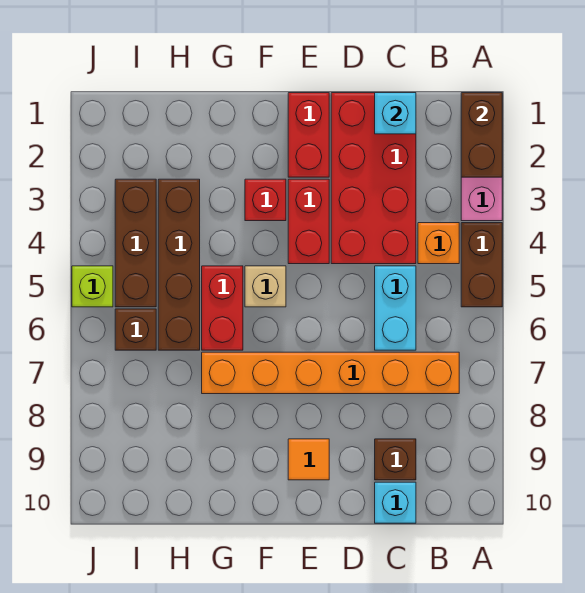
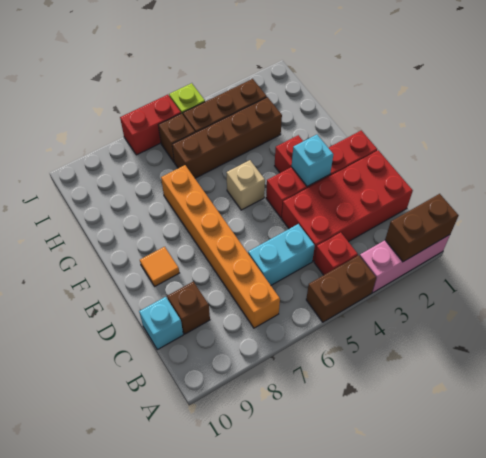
orange brick B4 level 1 -> red brick B4 level 1
cyan brick C1 level 2 -> cyan brick E3 level 2
red brick G5:G6 level 1 -> red brick J6:J7 level 1

